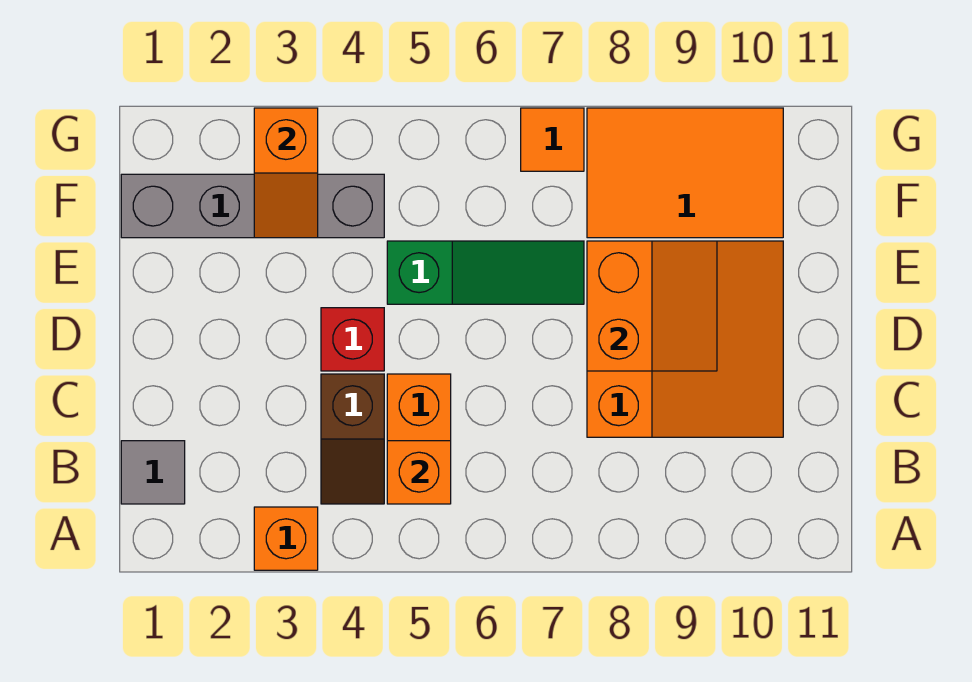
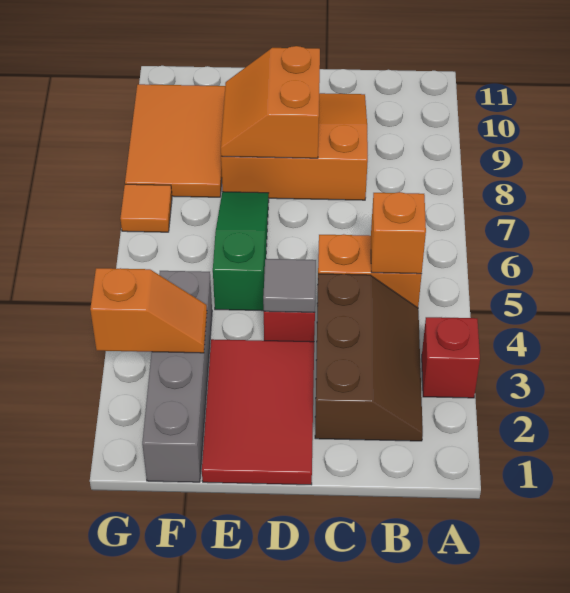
orange brick A3 level 1 -> red brick A3 level 1
grey tile B1 level 1 -> grey tile D4 level 2
brown slope B4:C4 level 1 top C -> brown slope B2:C4 level 1 top C
none -> red tile D1:E3 level 1
orange slope D8:E9 level 2 top 8 -> orange slope D8:E9 level 2 top D

